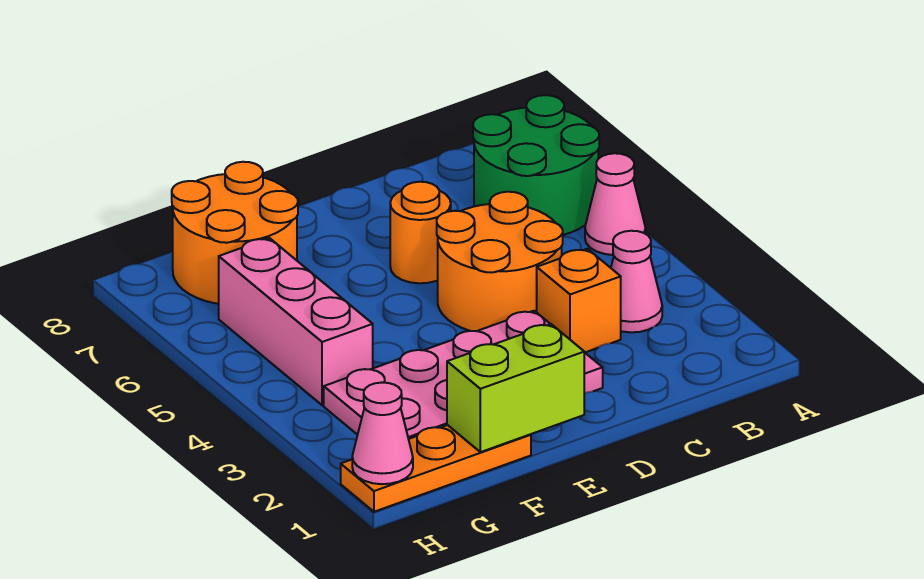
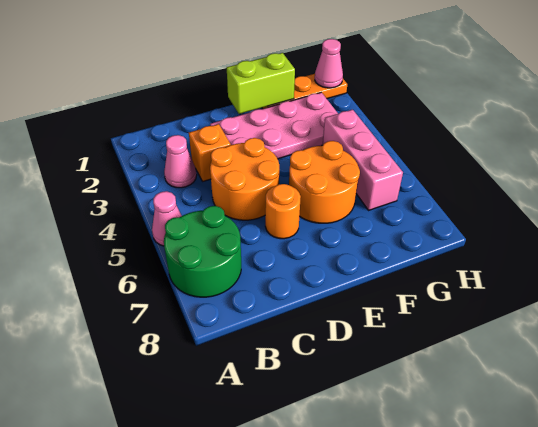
orange round brick F7:G8 level 1 -> orange round brick E5:F6 level 1

